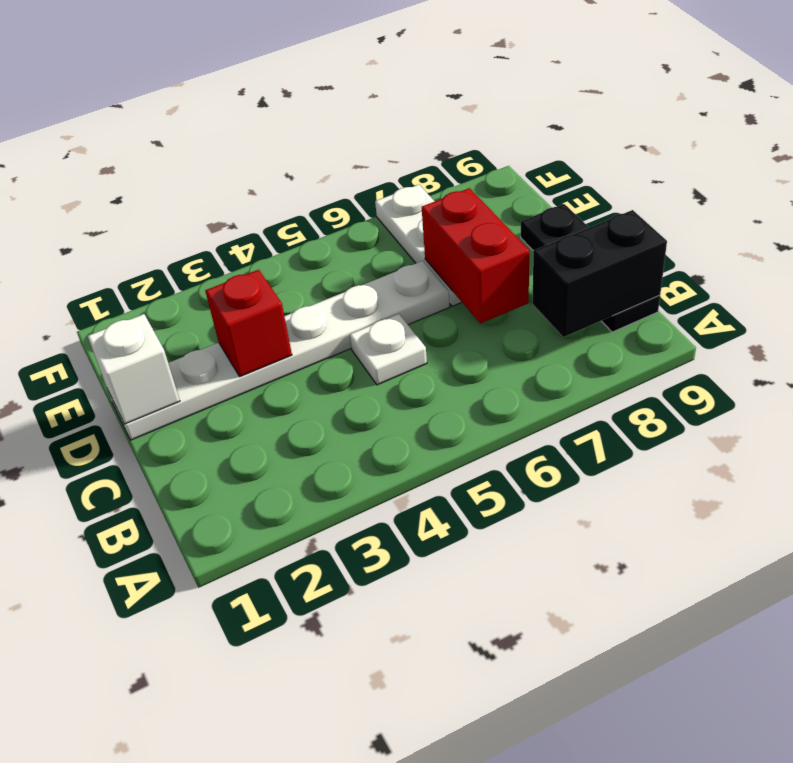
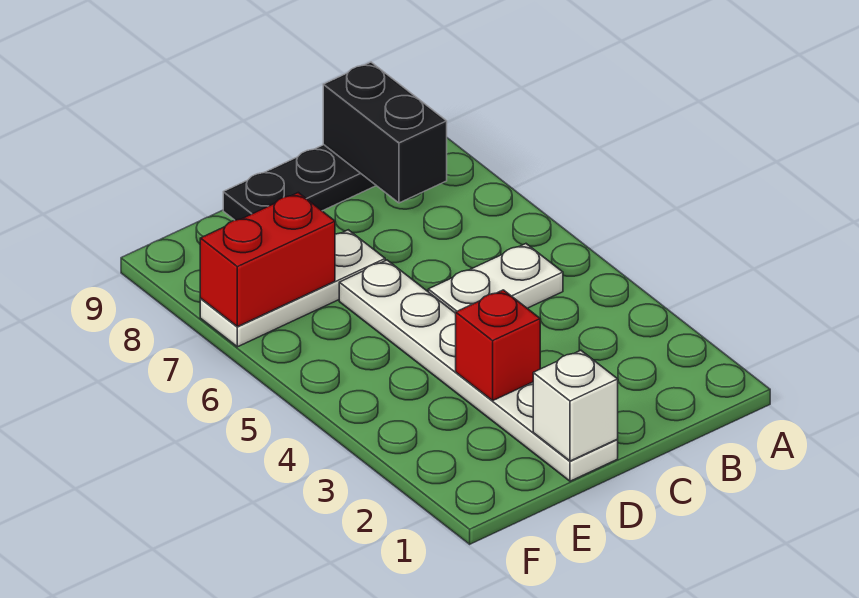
white plate C5 level 1 -> white plate B5:C5 level 1
red brick C7:D7 level 2 -> red brick E7:F7 level 2

